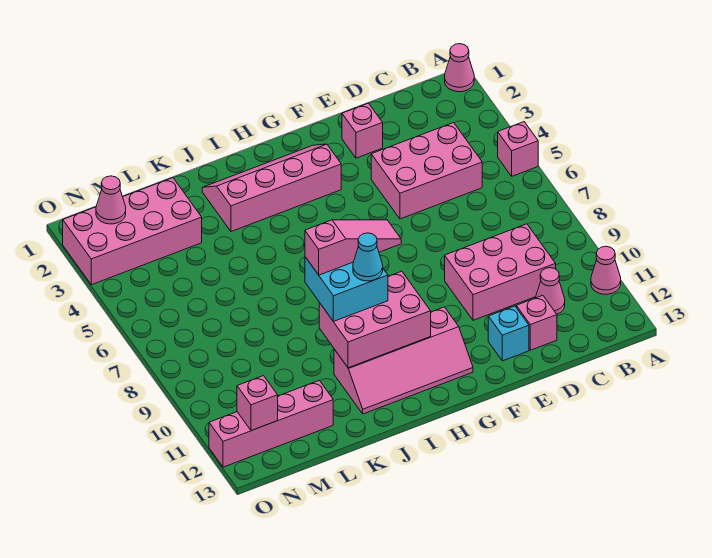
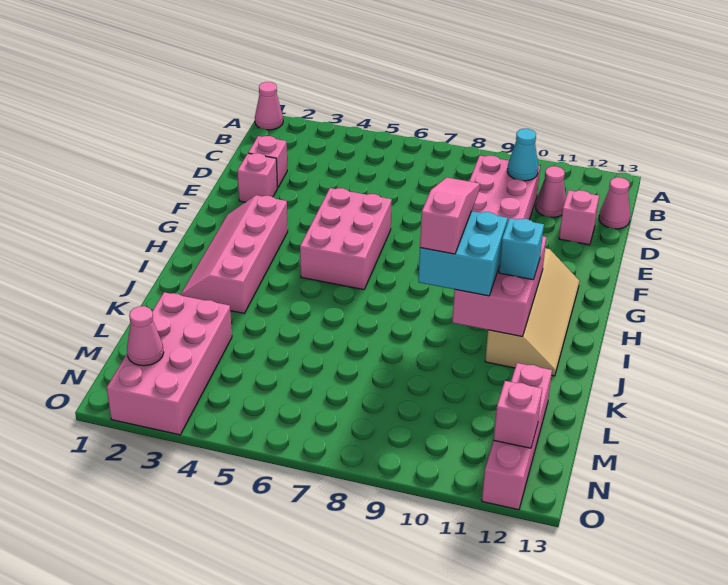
pink brick A5 level 1 -> pink brick D2 level 1
pink cone A11 level 1 -> pink cone C13 level 1
pink brick C4:E5 level 1 -> pink brick F5:H6 level 1
cyan brick E12 level 1 -> cyan brick I11 level 3
pink slope G11:J12 level 1 top 11 -> tan slope G11:J12 level 1 top 11
cyan cone I10 level 4 -> cyan cone C10 level 2

